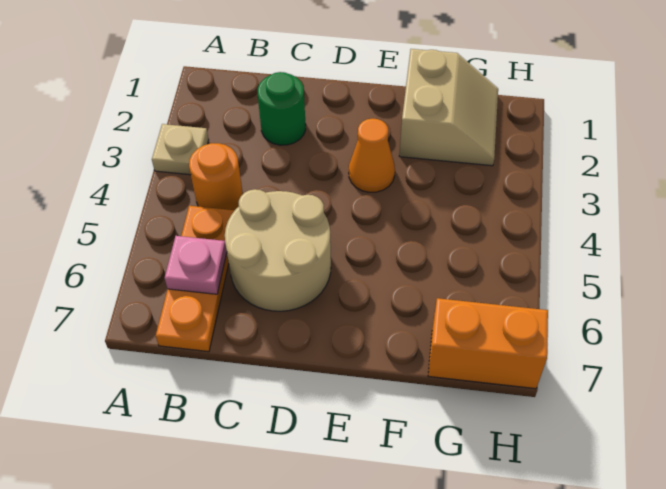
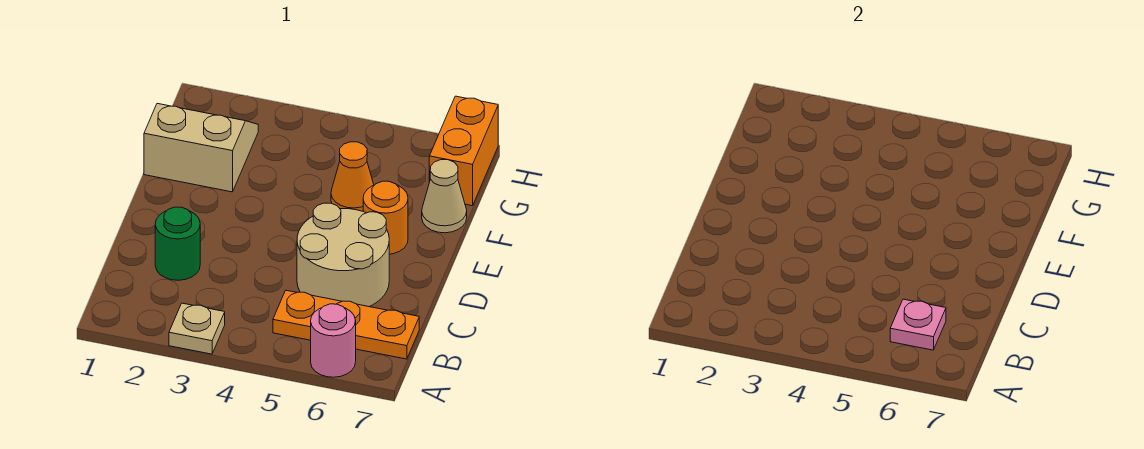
none -> pink round brick A6 level 1
orange round brick B4 level 1 -> orange round brick E6 level 1
orange cone E3 level 1 -> orange cone F5 level 1
none -> tan cone F7 level 1

